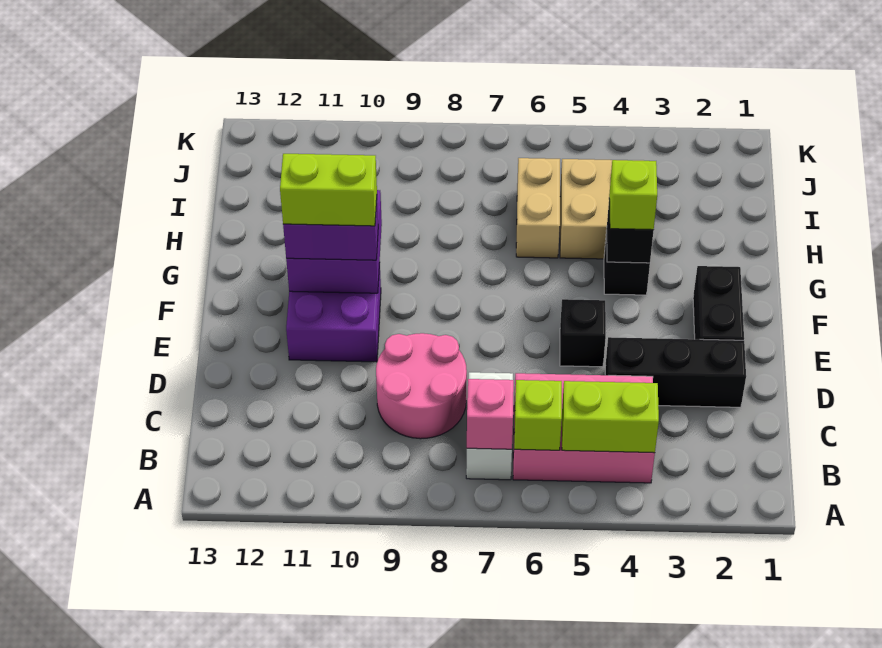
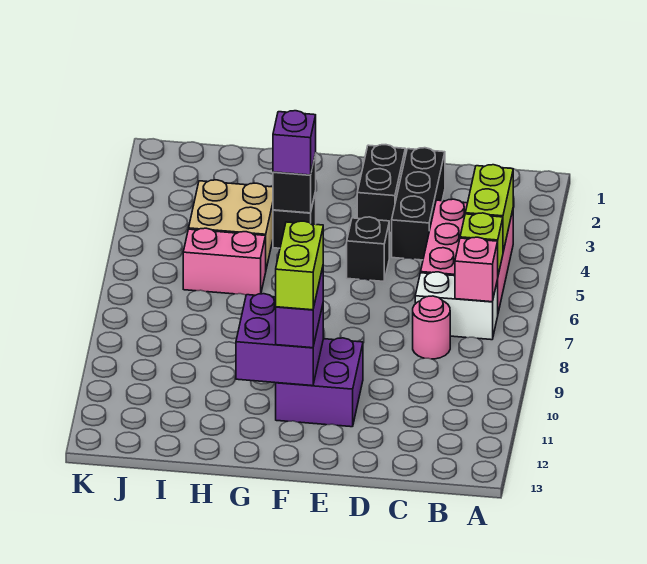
pink round brick C8:D9 level 1 -> pink round brick C8 level 1
black brick E2:F2 level 1 -> black brick E2:E3 level 1
lime brick G4 level 3 -> purple brick G4 level 3
tan brick H6:I6 level 1 -> pink brick H6:I6 level 1

